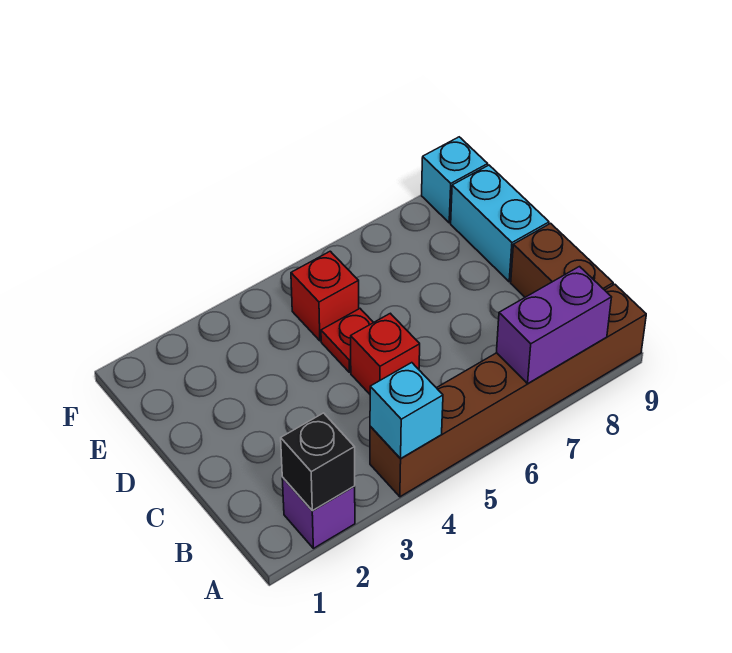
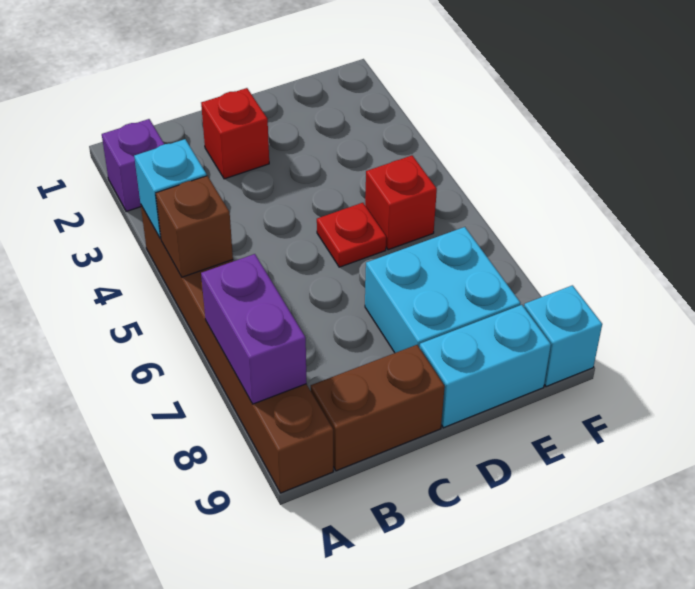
black brick A2 level 2 -> none
none -> brown brick A5 level 2
red brick C5 level 1 -> red brick C2 level 1
none -> cyan brick D7:E8 level 1

